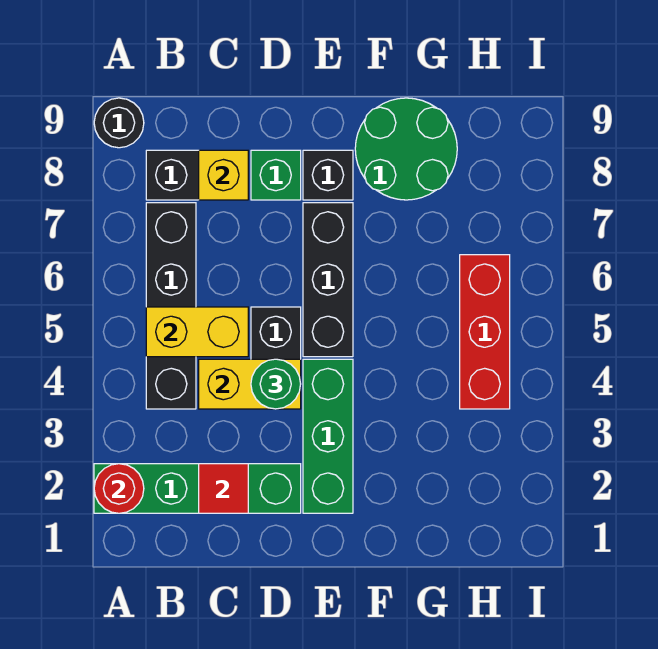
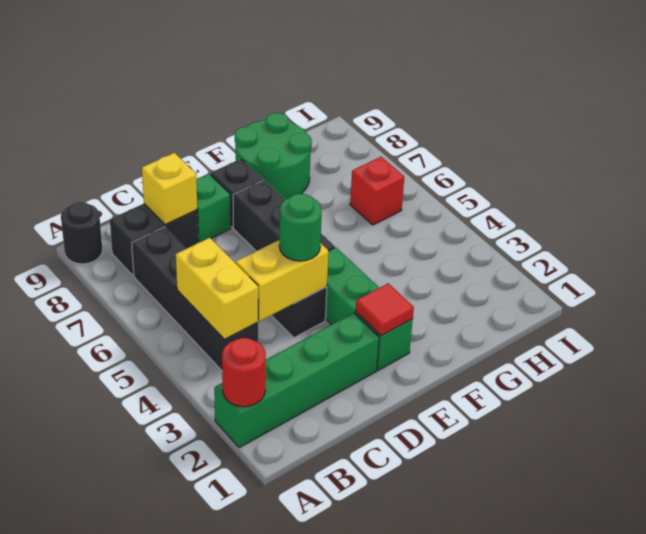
yellow brick B5:C5 level 2 -> yellow brick B4:B5 level 2
red tile C2 level 2 -> red tile E2 level 2
red brick H4:H6 level 1 -> red brick H6 level 1

